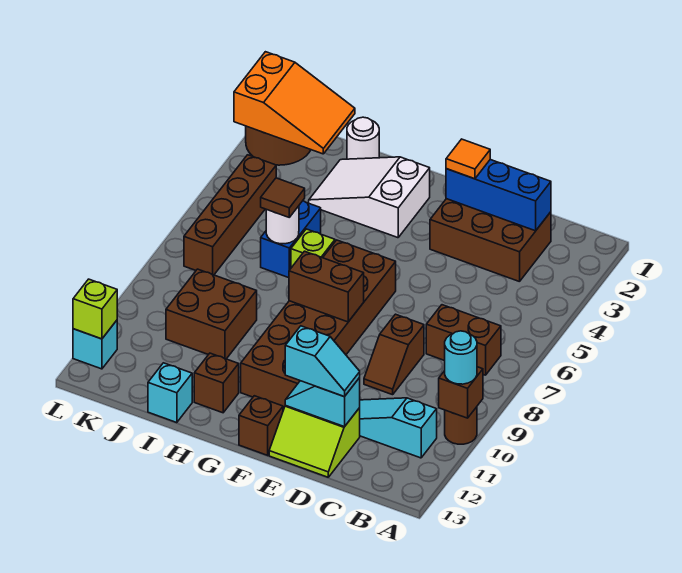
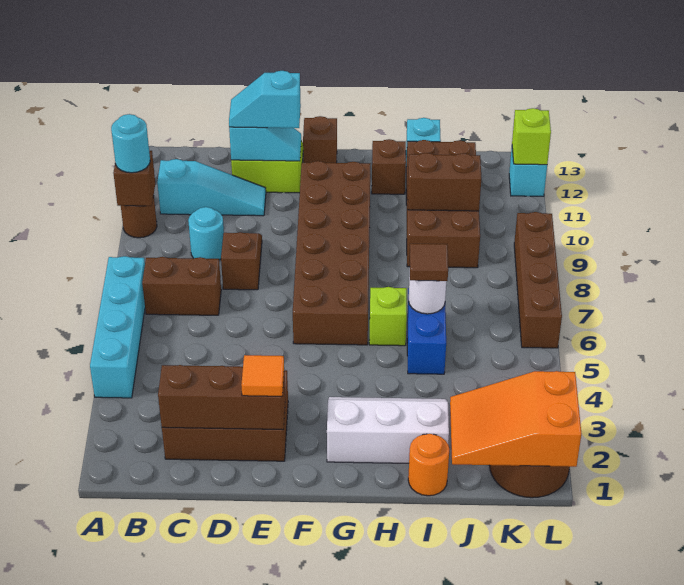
none -> cyan brick A4:A7 level 1
blue brick C2:E2 level 2 -> brown brick C2:E2 level 2
none -> cyan round brick C9 level 1
brown brick F8:G8 level 2 -> brown brick I10:J10 level 2
white slope G2:I3 level 1 top G -> white slope G2:I3 level 1 top 2
white round brick I1 level 1 -> orange round brick I1 level 1
brown brick I9:J10 level 1 -> brown brick I9:J12 level 1
brown brick K4:K7 level 1 -> brown brick L6:L9 level 1

